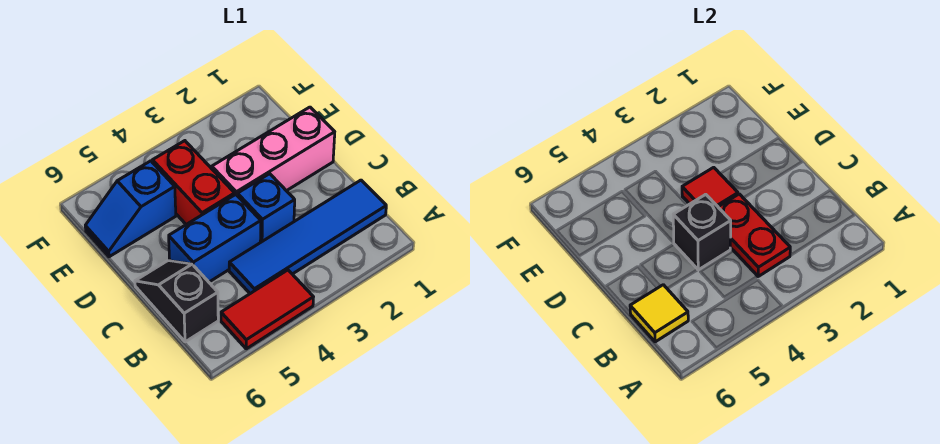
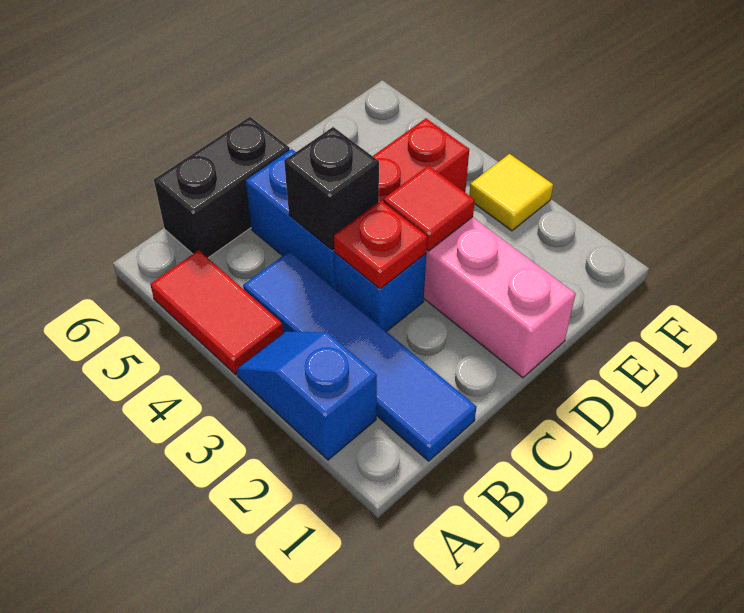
red plate B3:C3 level 2 -> red plate C3 level 2
black slope B6:C6 level 1 top B -> black brick B6:C6 level 1
yellow tile B6 level 2 -> yellow tile F3 level 1
blue slope E5:E6 level 1 top 5 -> blue slope A2:A3 level 1 top 2

